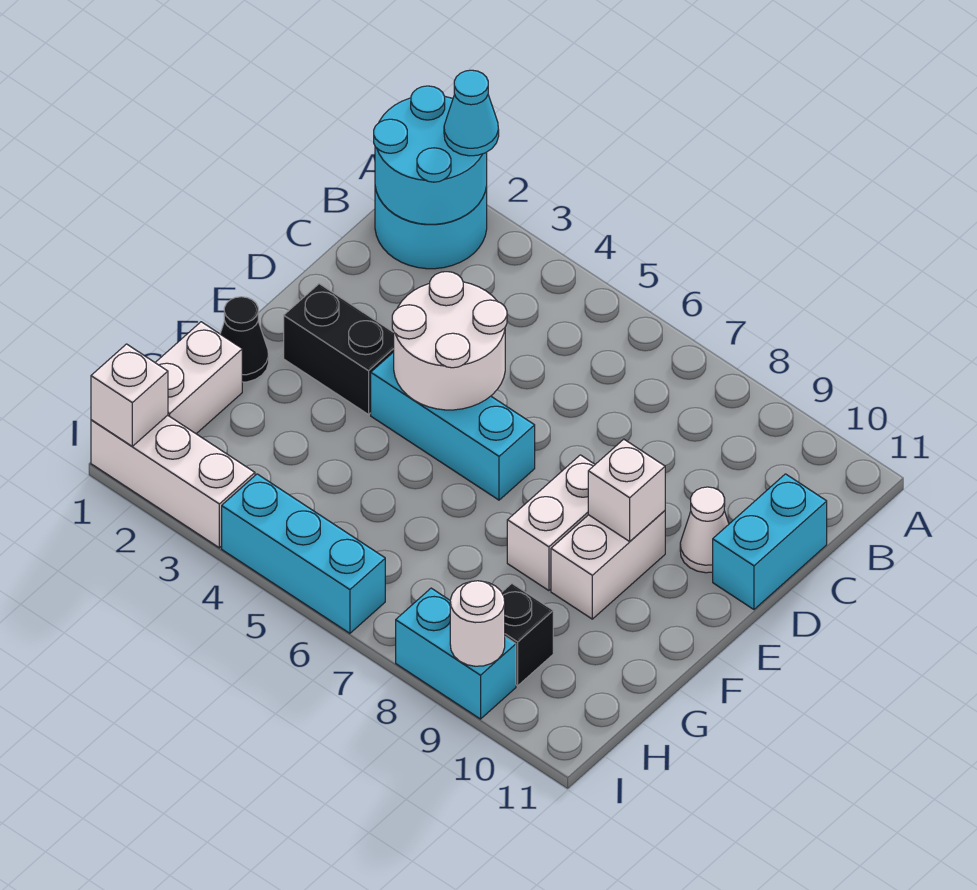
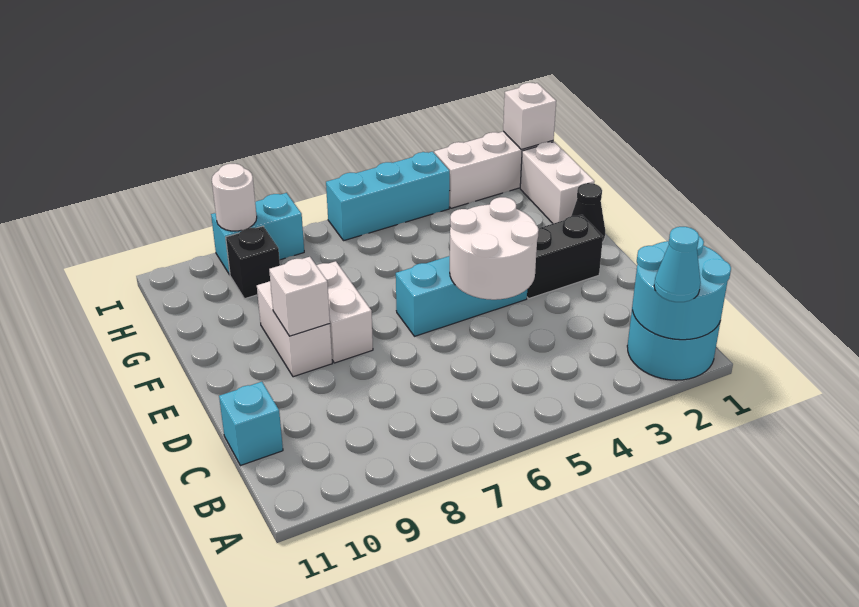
cyan brick C11:D11 level 1 -> cyan brick C11 level 1
white cone D10 level 1 -> none

